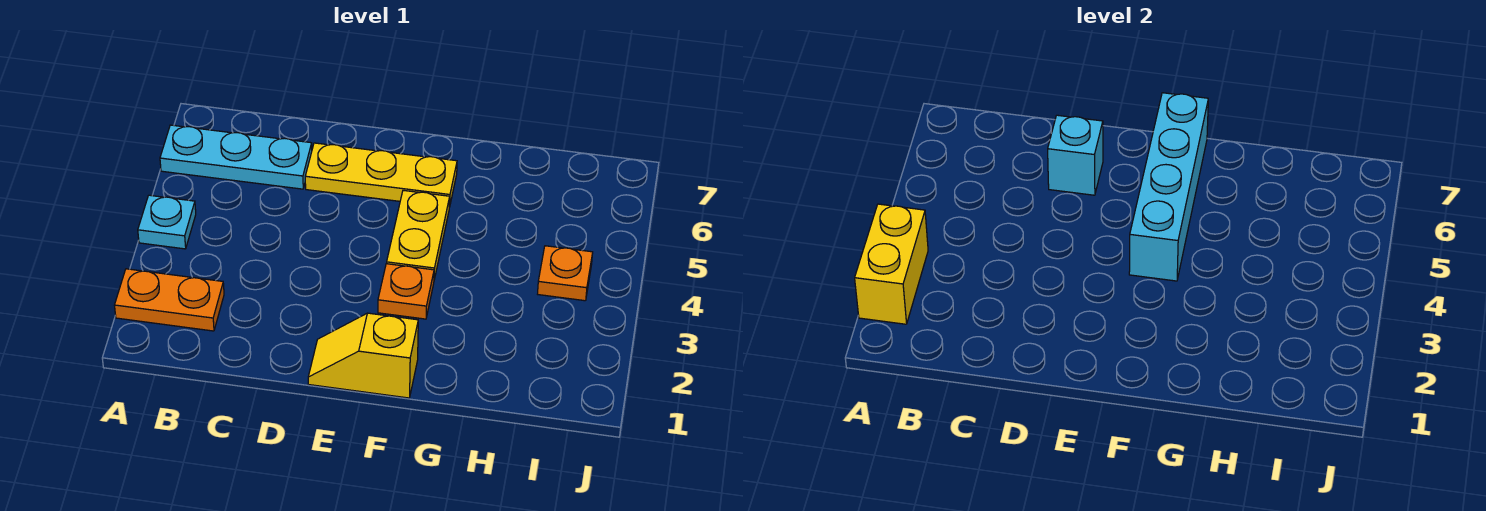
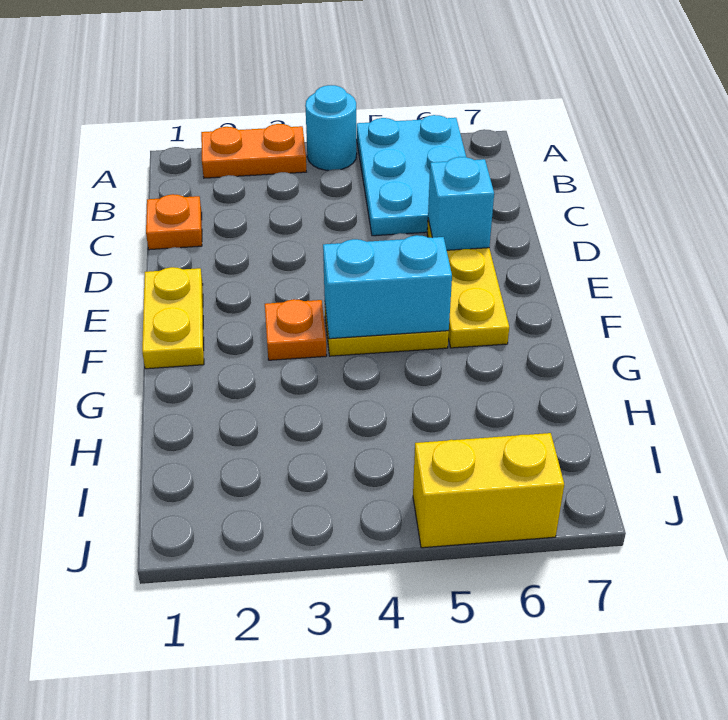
orange plate A2:B2 level 1 -> orange plate A2:A3 level 1
yellow brick A2:A3 level 2 -> yellow brick J5:J6 level 1
cyan plate A4 level 1 -> cyan round brick A4 level 1
cyan plate A6:C6 level 1 -> cyan plate A5:C6 level 1
yellow slope E1:F1 level 1 top F -> yellow plate E1:F1 level 1
cyan brick F4:F7 level 2 -> cyan brick F4:F5 level 2
orange plate I4 level 1 -> orange plate C1 level 1

